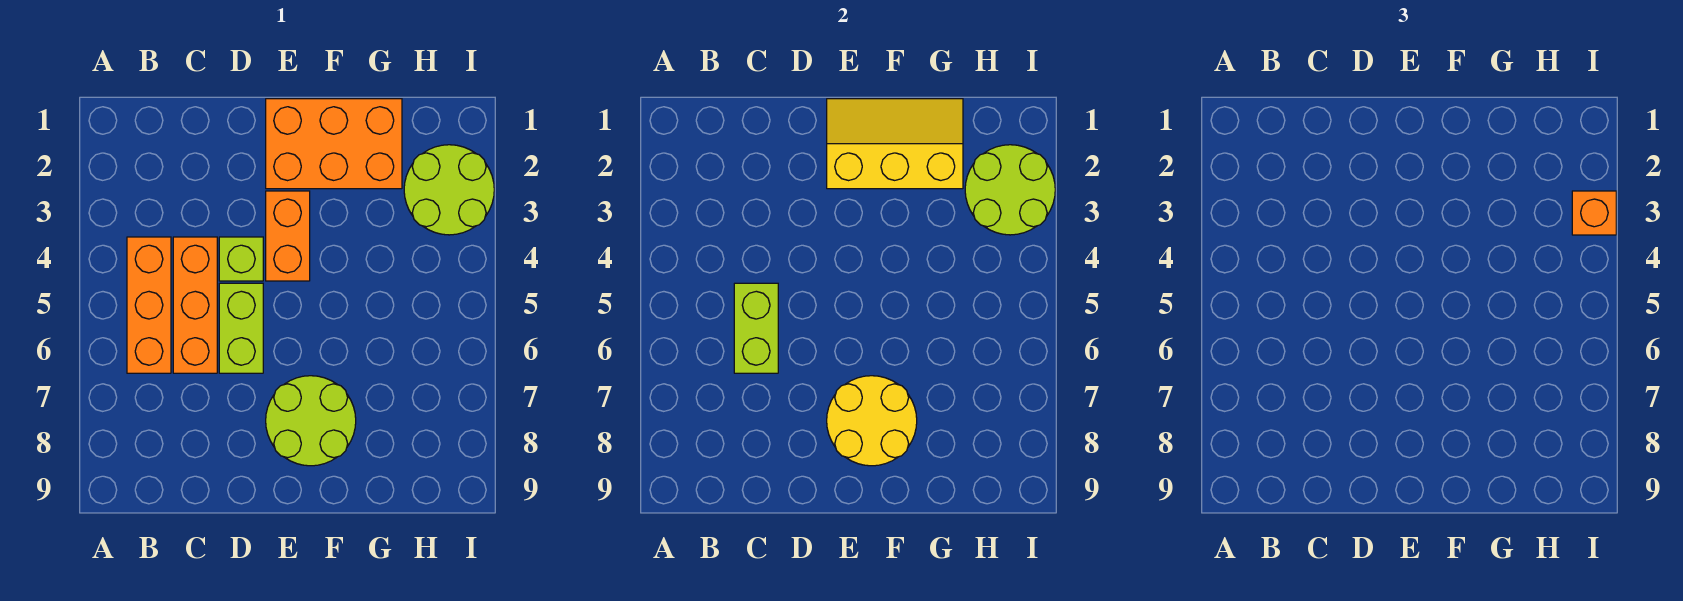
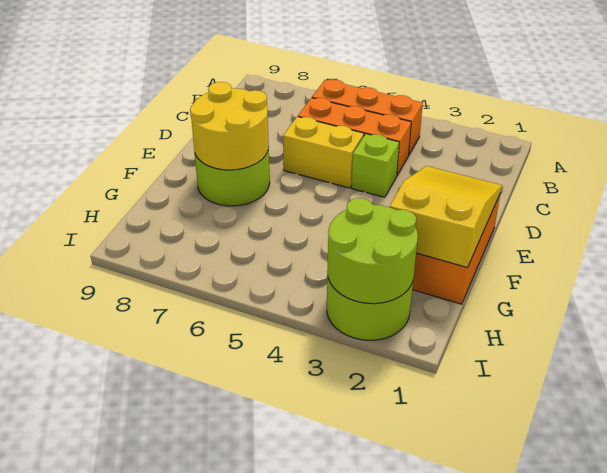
lime brick C5:C6 level 2 -> none
lime brick D5:D6 level 1 -> yellow brick D5:D6 level 1
yellow slope E1:G2 level 2 top 2 -> yellow slope E1:G2 level 2 top G
orange brick E3:E4 level 1 -> none
orange brick I3 level 3 -> none

